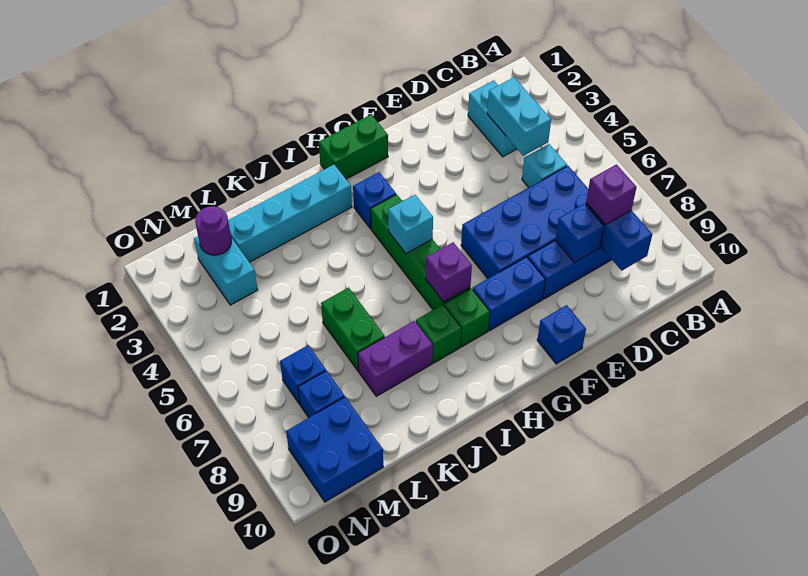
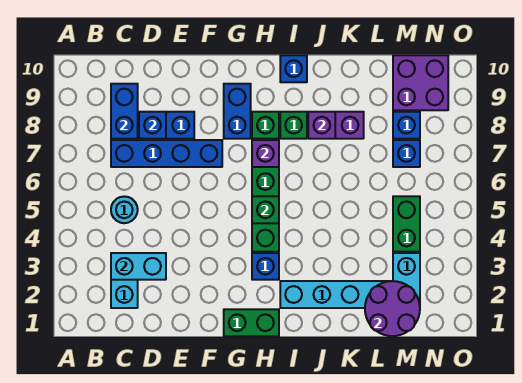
cyan brick C3:C4 level 2 -> cyan brick C3:D3 level 2
cyan brick C5 level 1 -> cyan round brick C5 level 1
blue brick C6:F7 level 1 -> blue brick C7:F7 level 1
purple brick C8 level 3 -> purple brick J8 level 2
blue brick F8:G8 level 1 -> blue brick G8:G9 level 1
blue brick F10 level 1 -> blue brick I10 level 1
cyan brick H5 level 2 -> green brick H5 level 2
green brick K6:K7 level 1 -> green brick M4:M5 level 1
purple round brick M2 level 2 -> purple round brick L1:M2 level 2
blue brick M9:N10 level 1 -> purple brick M9:N10 level 1

